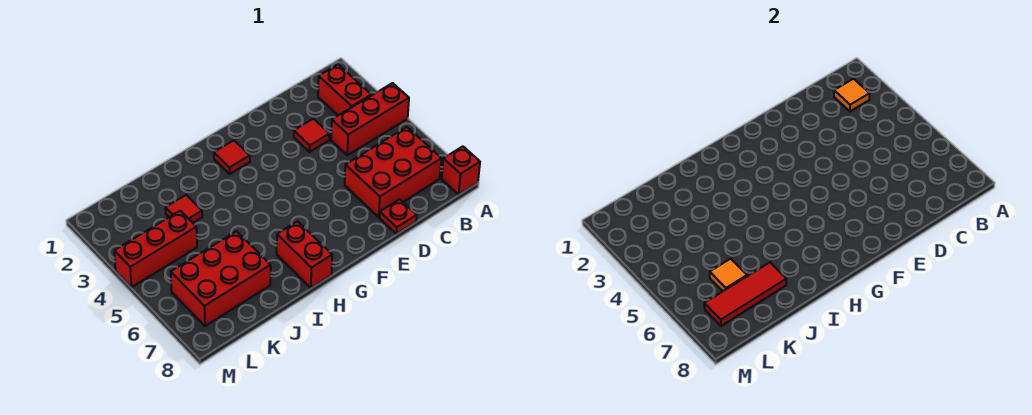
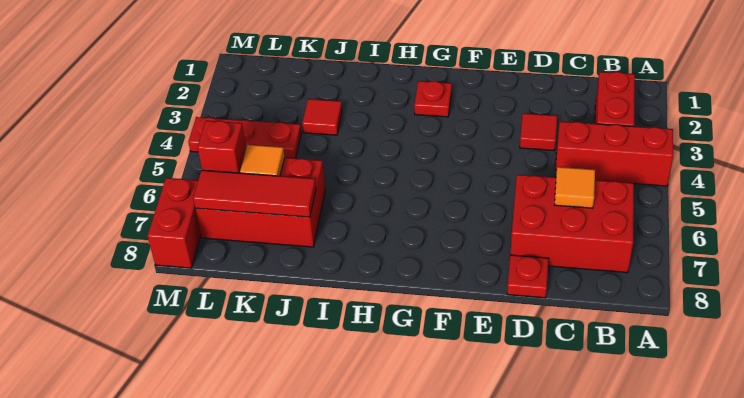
red brick A8 level 1 -> red brick L6 level 2
orange tile B2 level 2 -> orange tile C6 level 2
red tile G2 level 1 -> red plate G2 level 1
red brick H7:H8 level 1 -> red brick M7:M8 level 1
red brick K4:M4 level 1 -> red plate K4:M4 level 1

